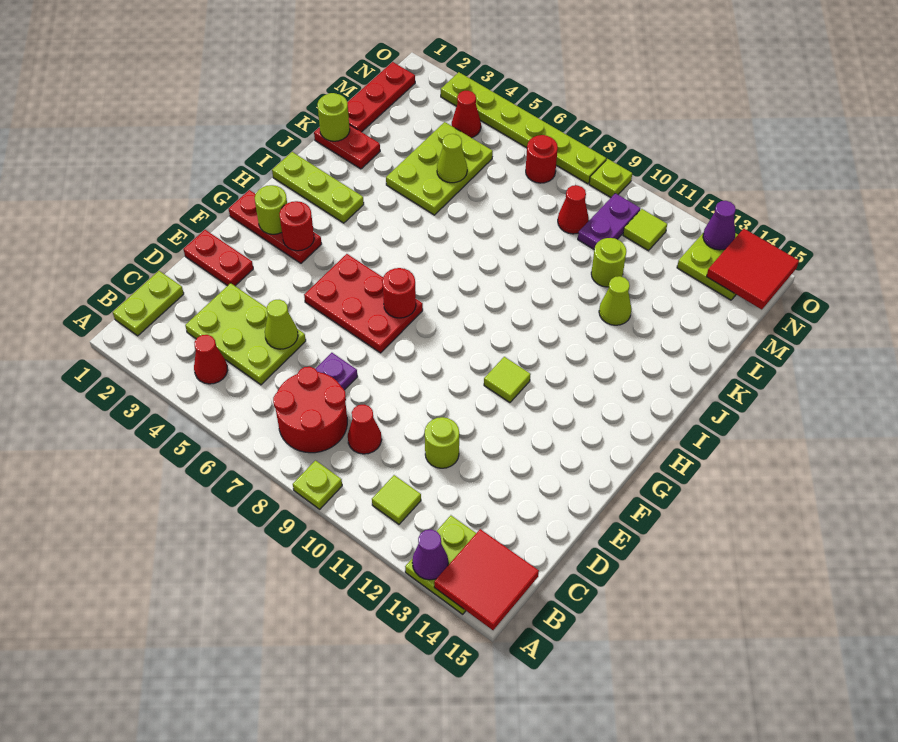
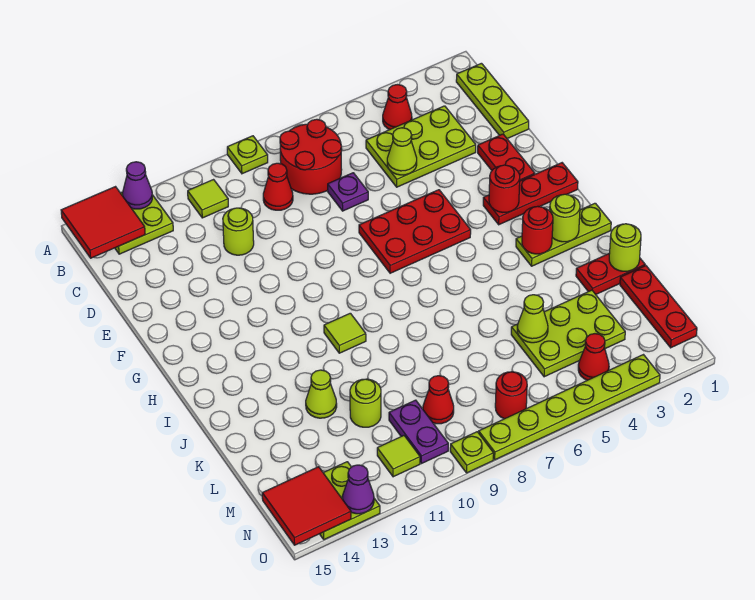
lime plate B1:C1 level 1 -> lime plate B1:D1 level 1
red plate E1:E2 level 1 -> red plate E2:F2 level 1
lime round brick G2 level 2 -> lime round brick I2 level 2
red round brick G7 level 2 -> red round brick I3 level 2
lime tile G11 level 1 -> lime tile I10 level 1
lime plate K4:M5 level 1 -> lime plate L3:M5 level 1

